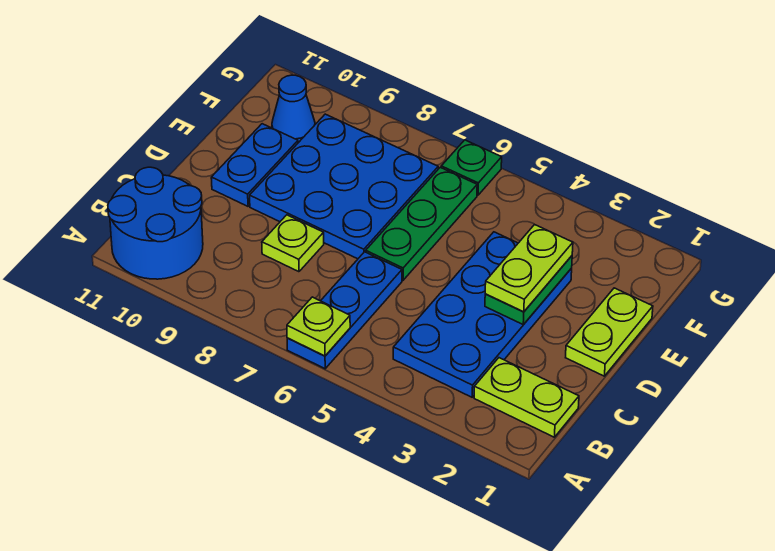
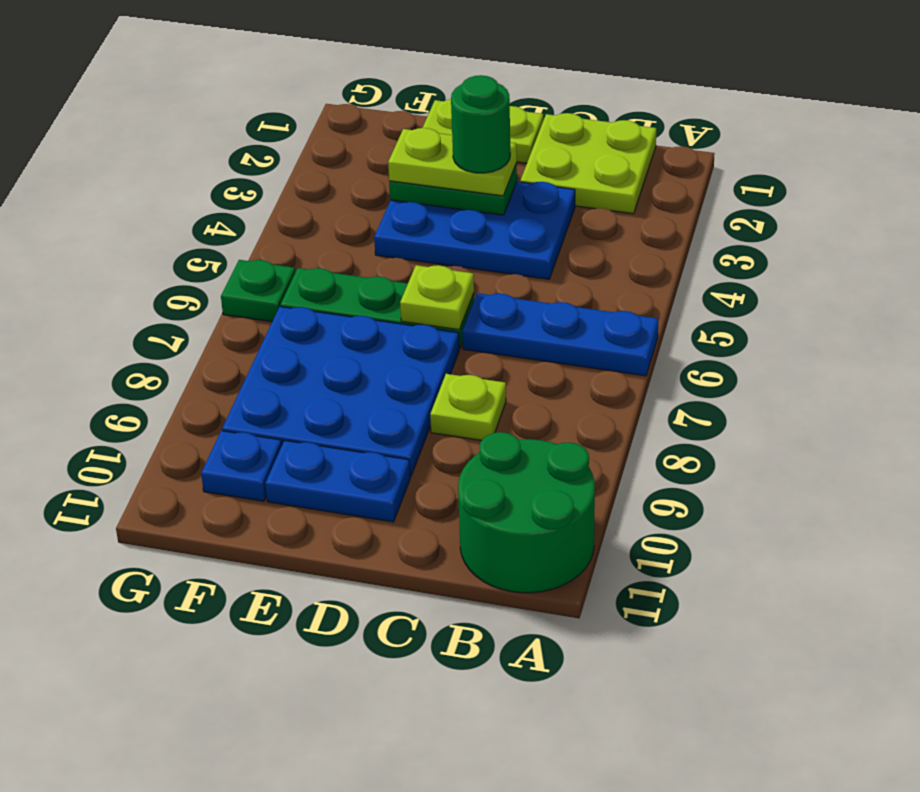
lime plate A6 level 2 -> lime plate D6 level 2
blue round brick A10:B11 level 1 -> green round brick A10:B11 level 1
lime plate B1:B2 level 1 -> lime plate B1:C2 level 1
blue plate B3:E4 level 1 -> blue plate C3:E4 level 1
none -> green round brick D3 level 4
blue cone F10 level 1 -> blue plate F10 level 1

